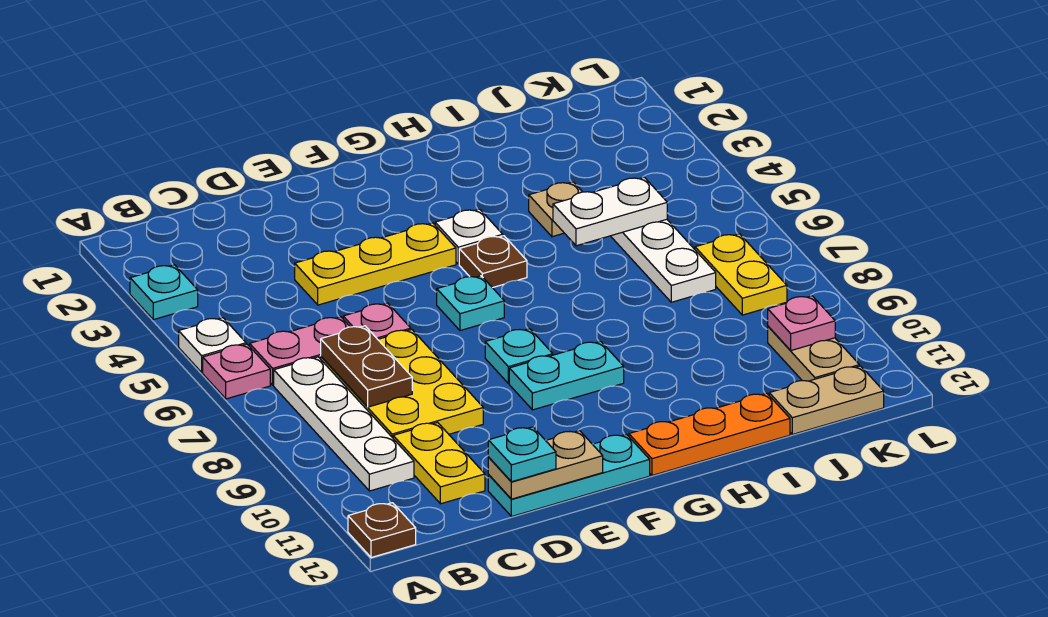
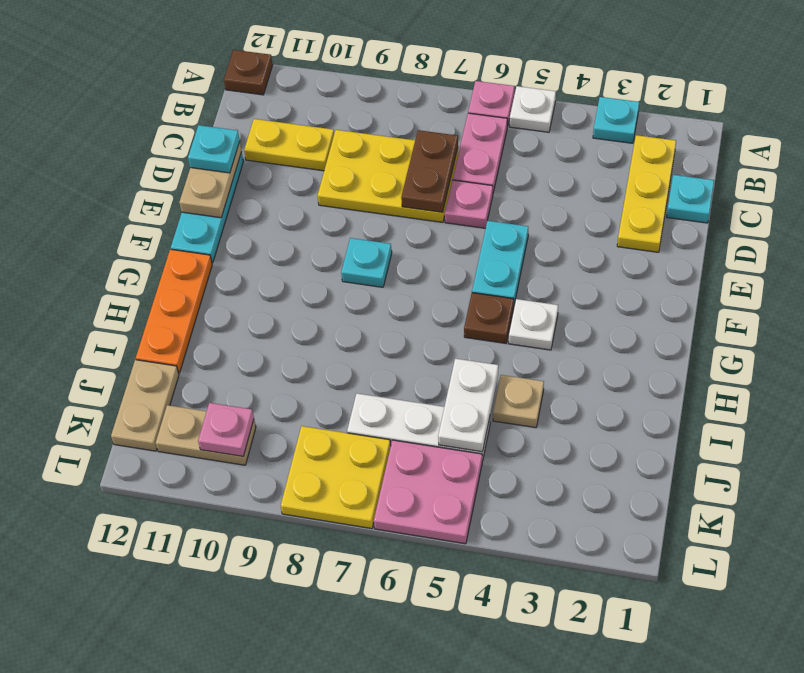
white plate B7:B10 level 1 -> none
brown plate C7:C8 level 2 -> brown plate C7:D7 level 2
yellow plate D4:F4 level 1 -> yellow plate B2:D2 level 1
cyan plate F6 level 1 -> cyan plate C1 level 1
cyan plate F9:G9 level 1 -> cyan plate E5:F5 level 1
none -> pink plate K5:L6 level 1
yellow plate K7:K8 level 1 -> yellow plate K7:L8 level 1

